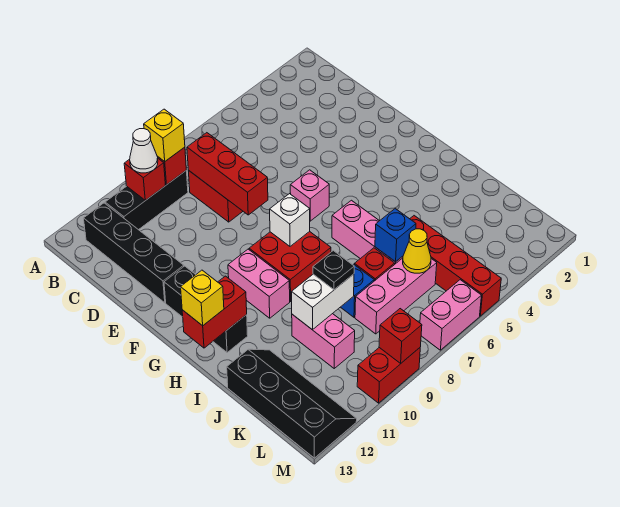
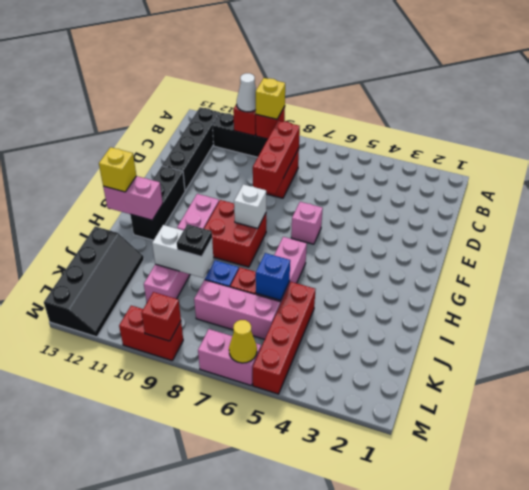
red brick H12:H13 level 2 -> pink brick H12:H13 level 2
yellow cone K6 level 2 -> yellow cone M6 level 2

